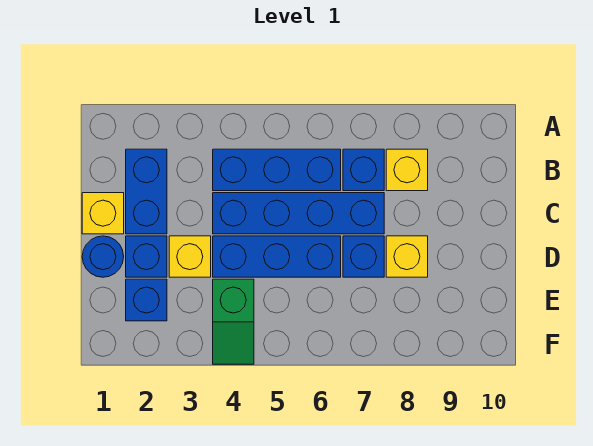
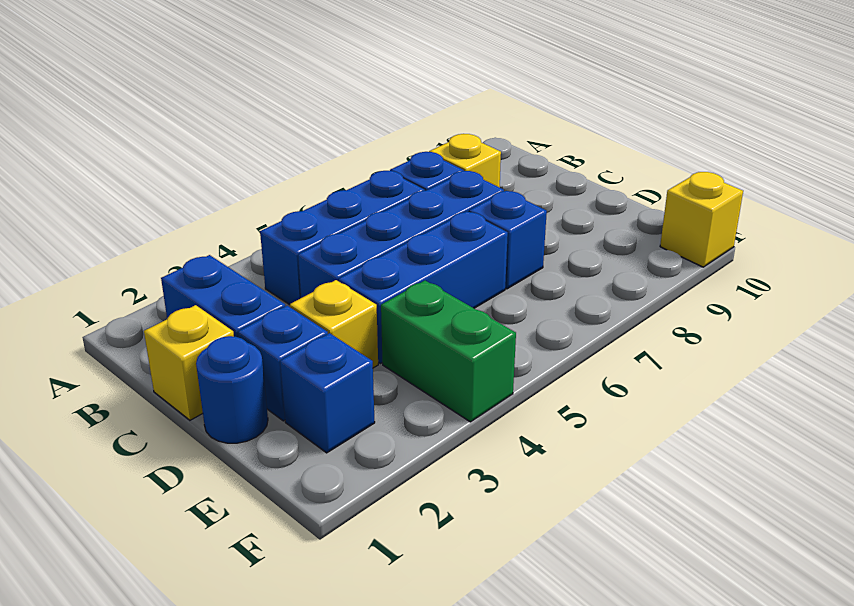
yellow brick D8 level 1 -> yellow brick F10 level 1
green slope E4:F4 level 1 top E -> green brick E4:F4 level 1

